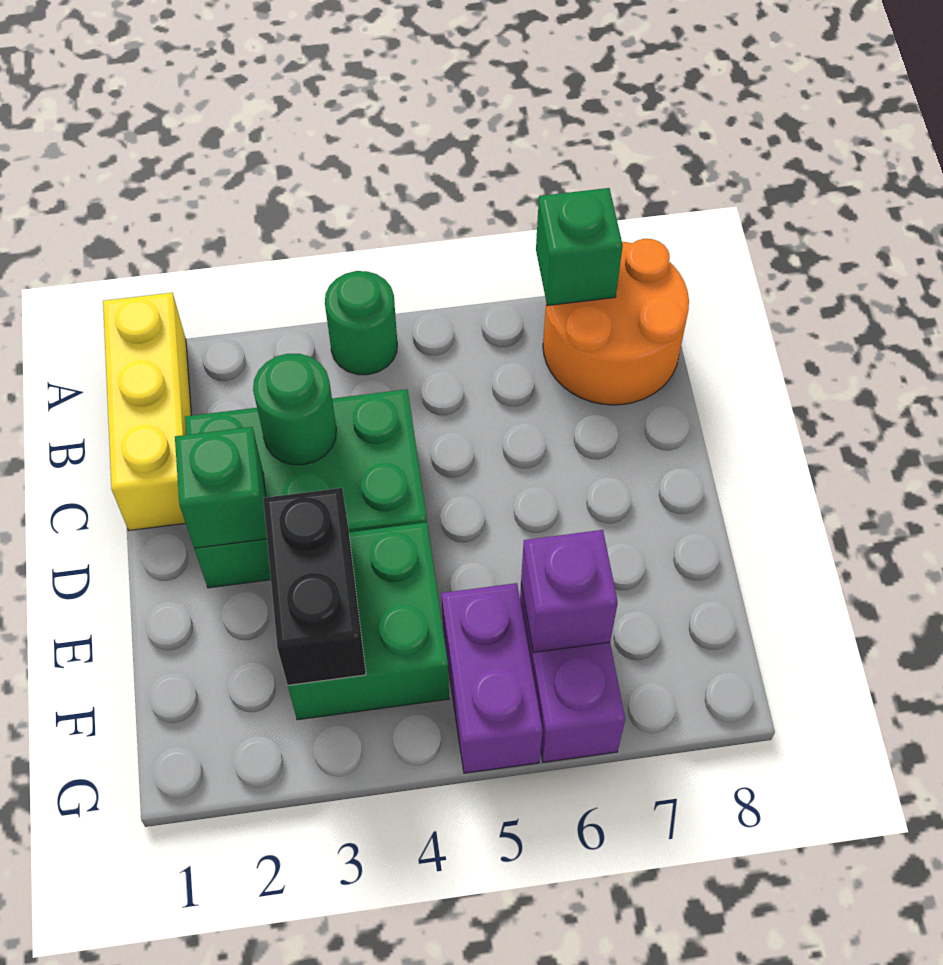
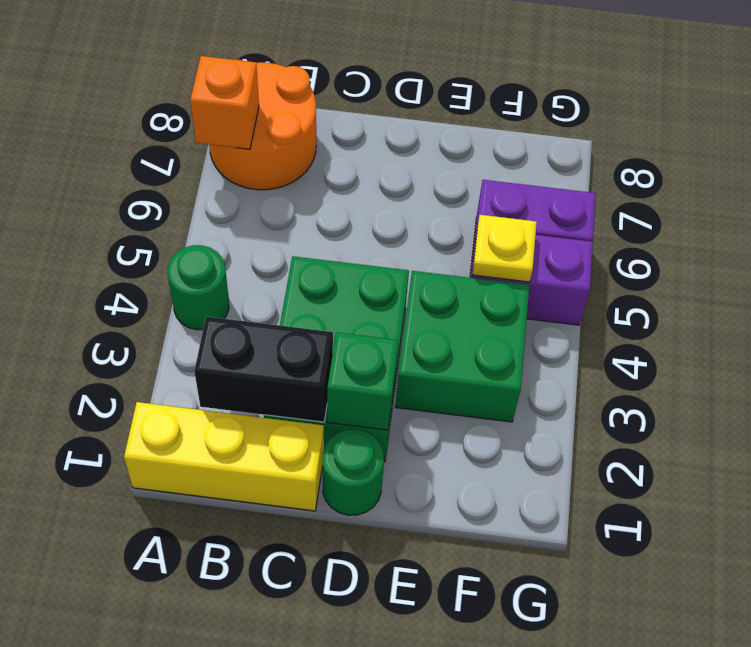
green brick A7 level 2 -> orange brick A7 level 2
green round brick C3 level 2 -> green round brick D1 level 1
black brick E3:F3 level 2 -> black brick B2:C2 level 2
none -> yellow plate F5 level 2
purple brick F6 level 2 -> none

